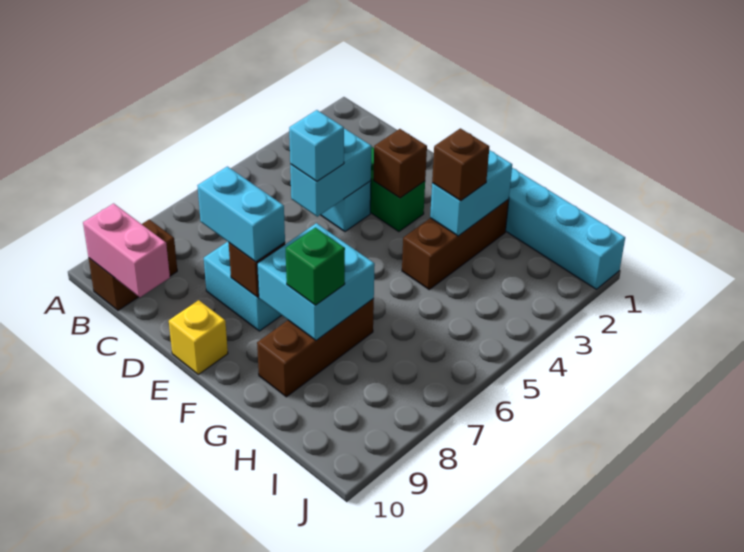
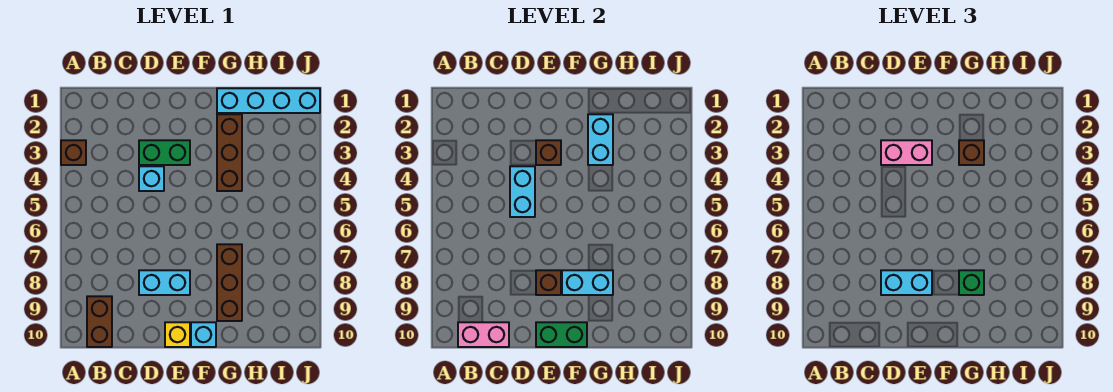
none -> brown brick A3 level 1
none -> pink brick D3:E3 level 3
cyan brick D5 level 3 -> cyan brick F10 level 1
none -> green brick E10:F10 level 2
cyan brick F7:G8 level 2 -> cyan brick F8:G8 level 2

